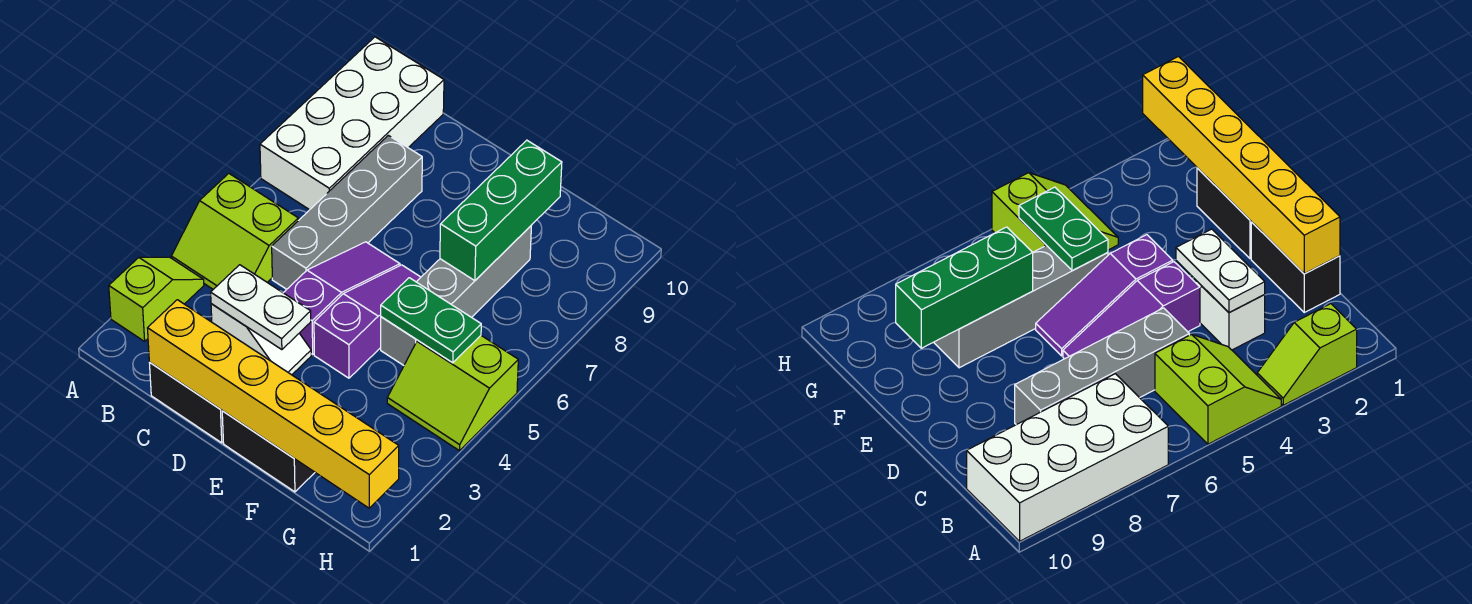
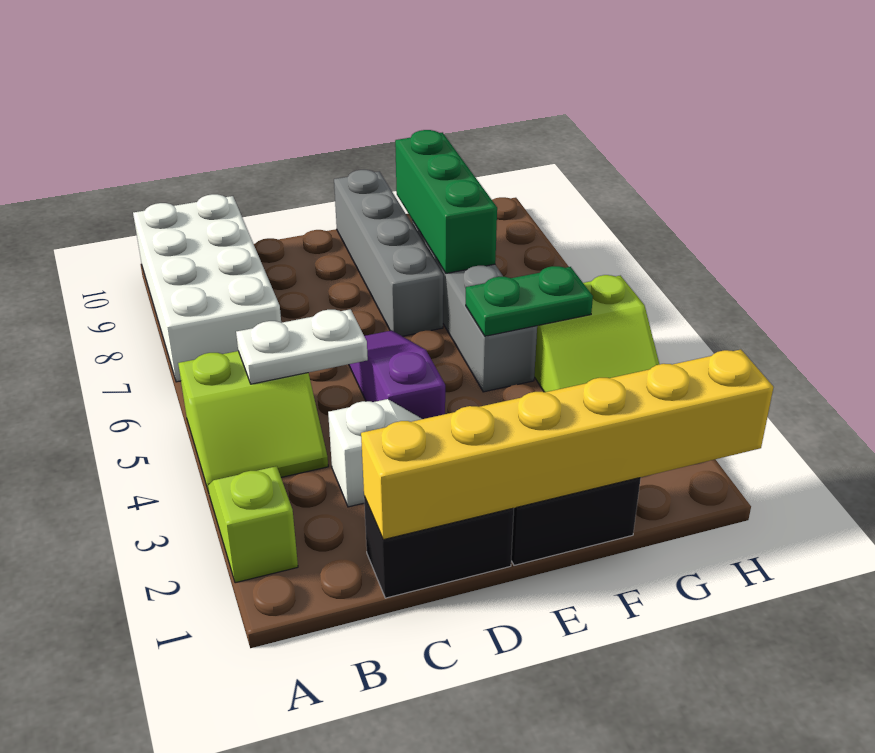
white plate C3:D3 level 2 -> white plate B5:C5 level 2
grey brick C5:C8 level 1 -> grey brick E7:E10 level 1
purple slope E4:E6 level 1 top 4 -> none

